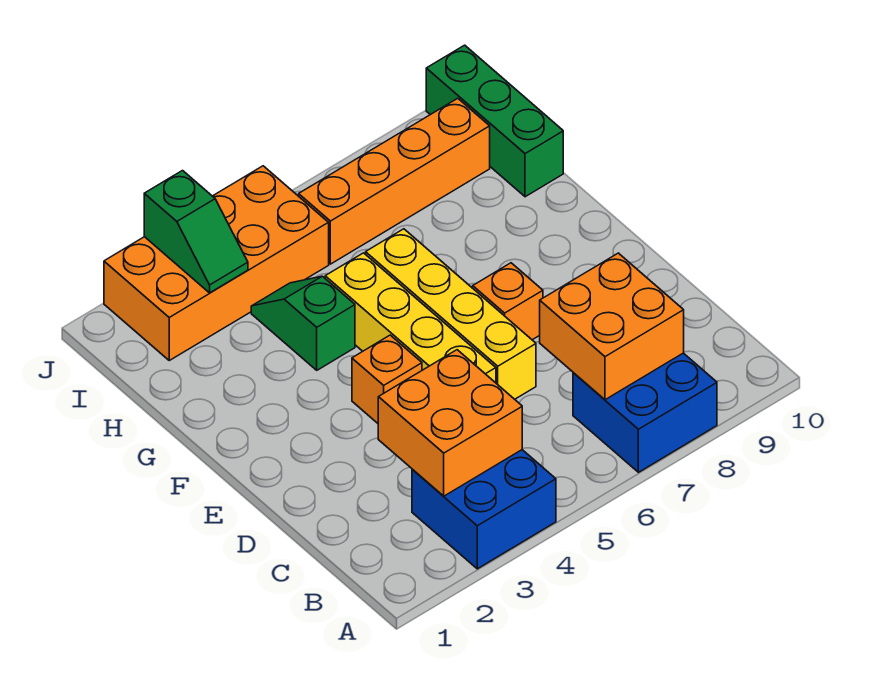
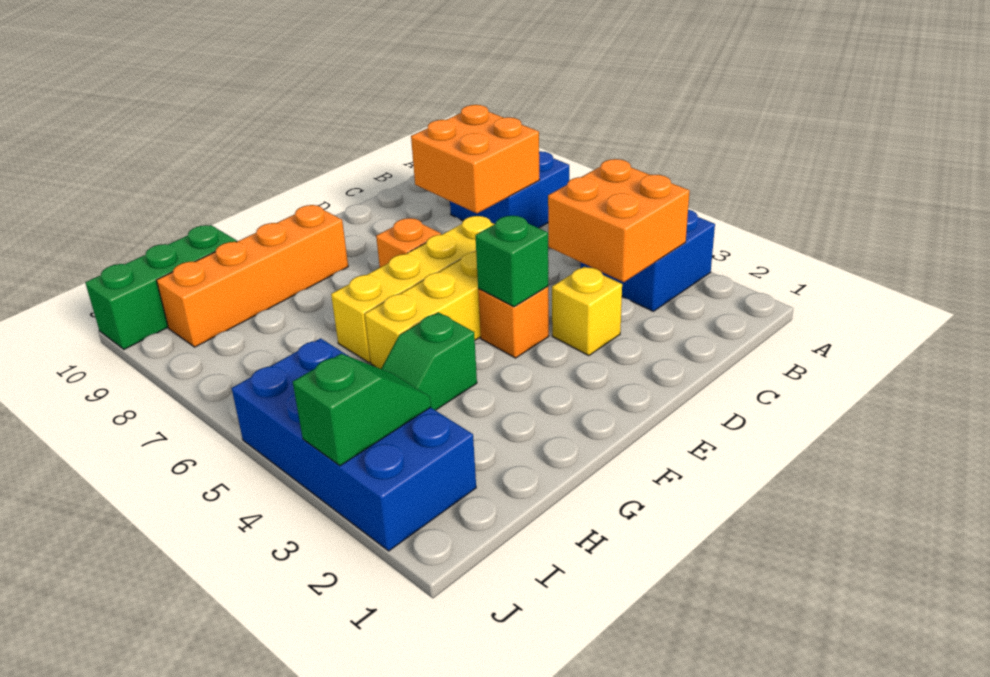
none -> yellow brick D3 level 1
none -> green brick E4 level 2
orange brick I2:J5 level 1 -> blue brick I2:J5 level 1
orange brick I6:I9 level 1 -> orange brick F9:I9 level 1

